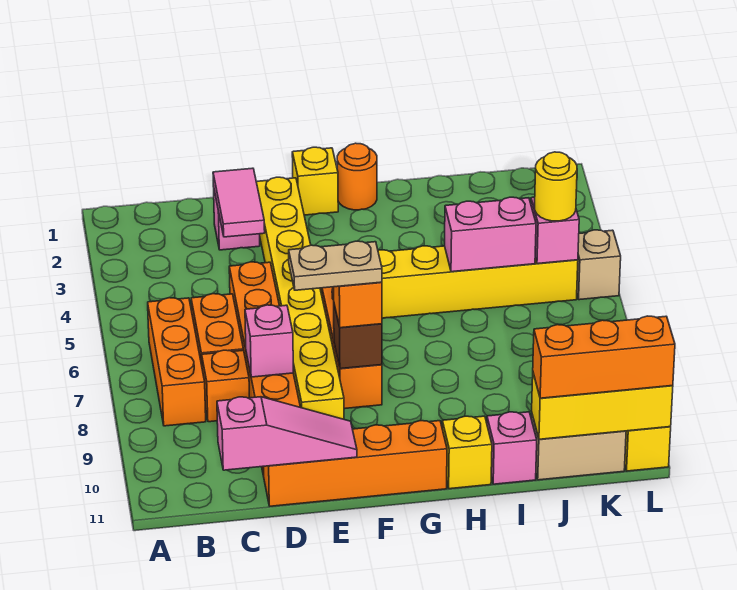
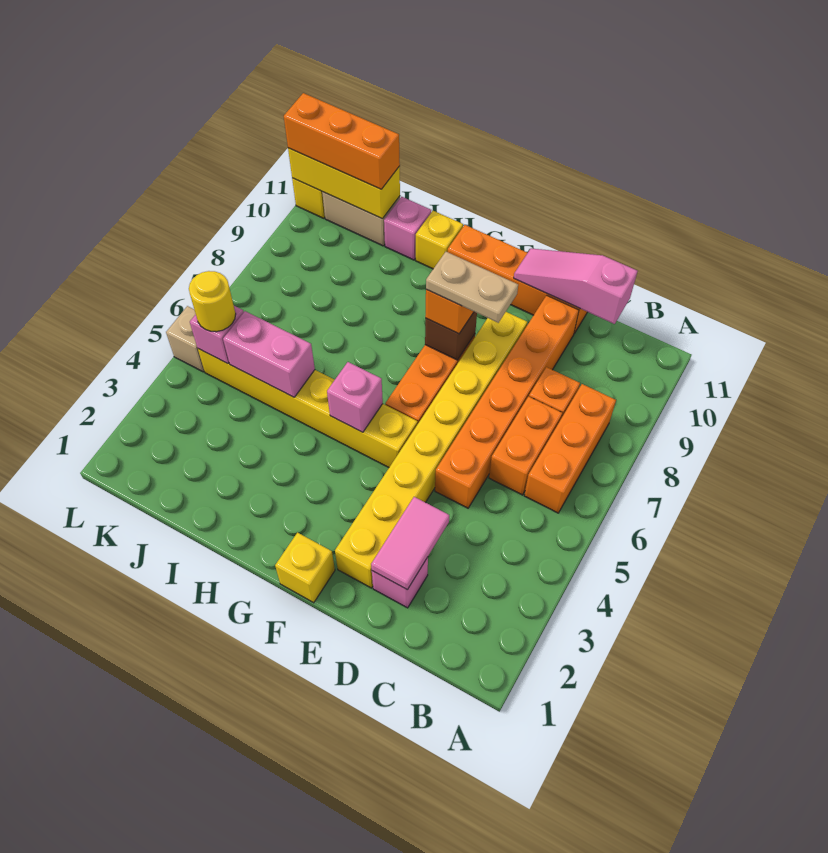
pink brick D8 level 2 -> pink brick G5 level 2
orange round brick G1 level 1 -> none

